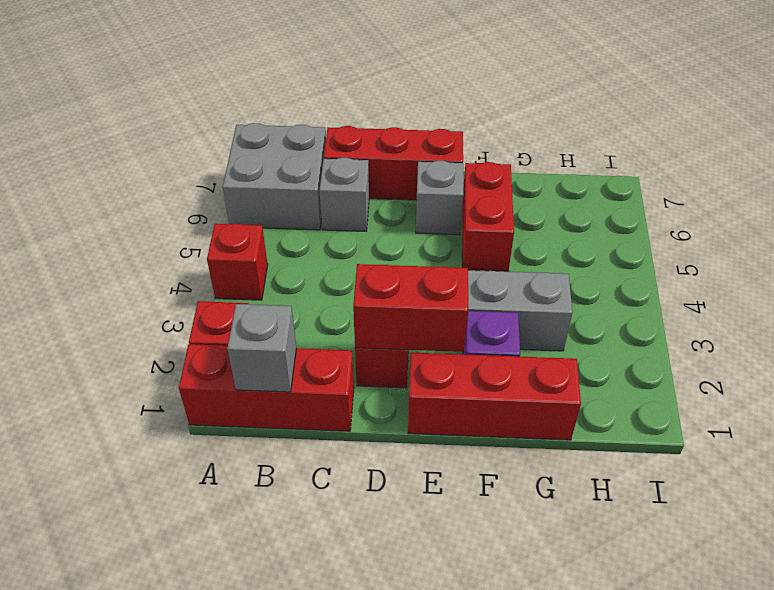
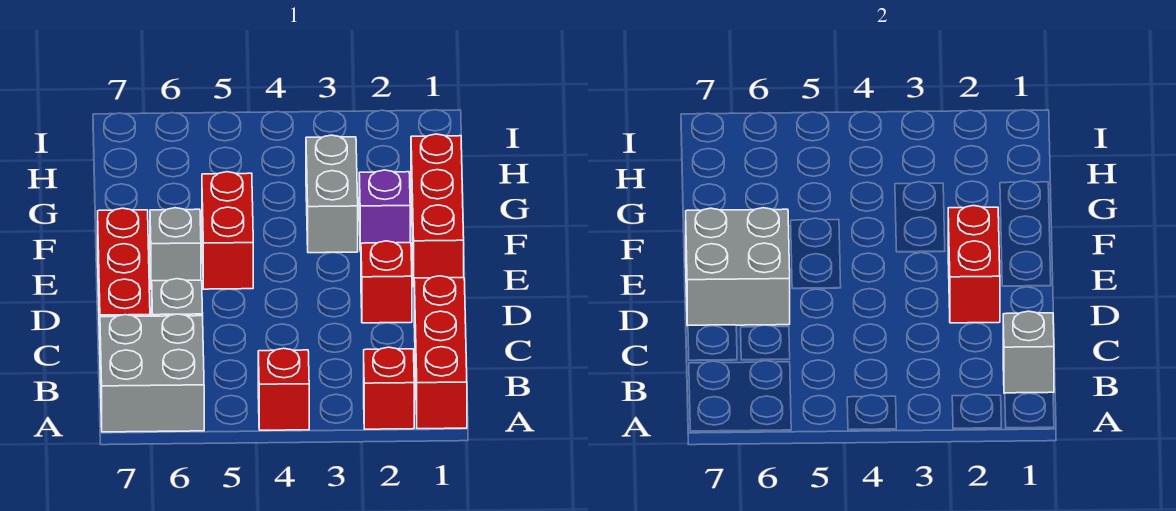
none -> grey brick D6:E7 level 2
red brick F5:F6 level 1 -> red brick E5:F5 level 1

